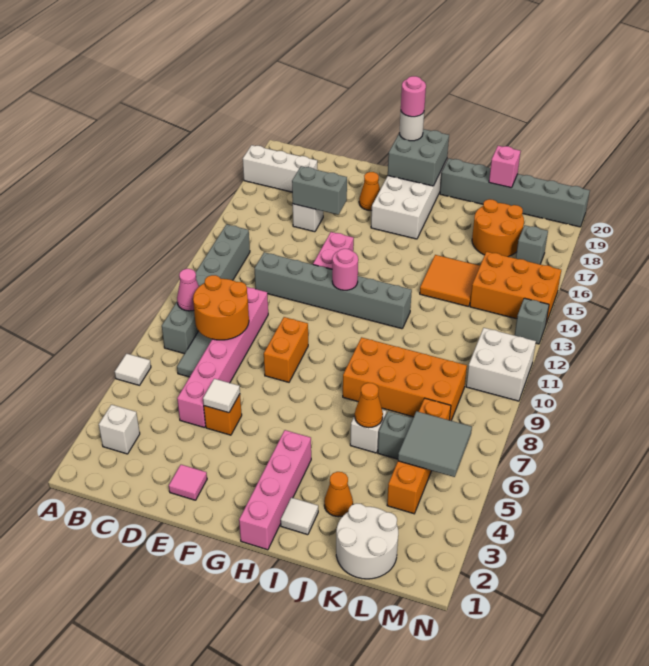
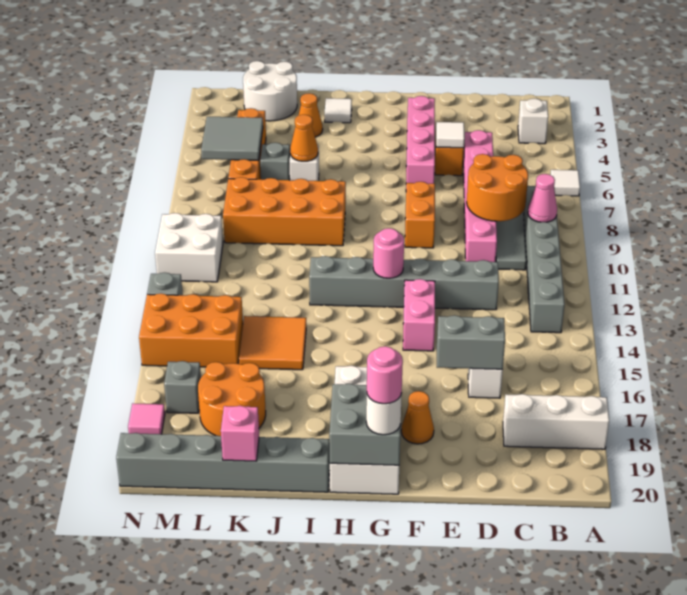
pink tile E2 level 1 -> pink tile N18 level 1
pink brick H1:H4 level 1 -> pink brick F3:F6 level 1

